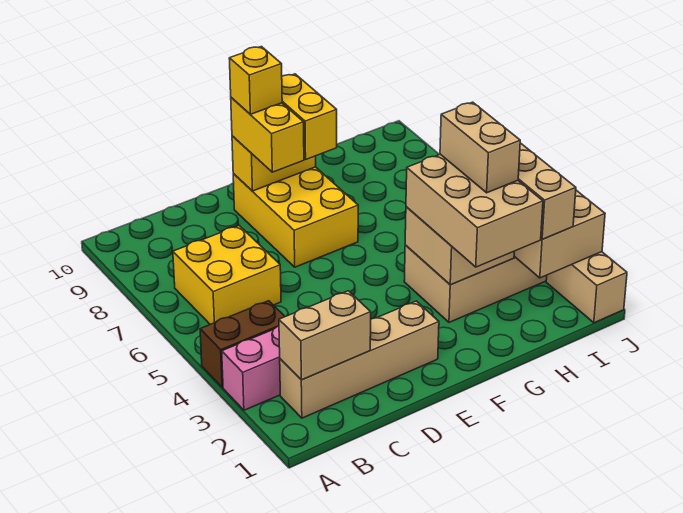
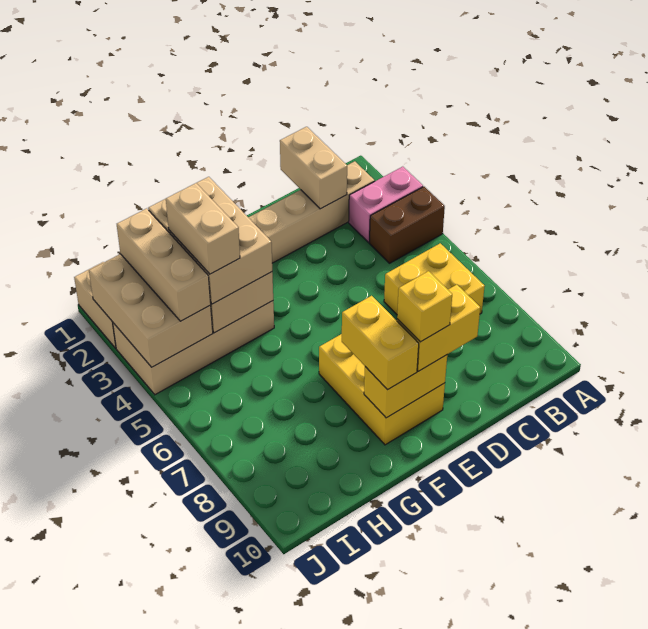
tan brick B2:C2 level 2 -> tan brick C1:C2 level 2
yellow brick E8:E9 level 3 -> yellow brick D9:E9 level 3

